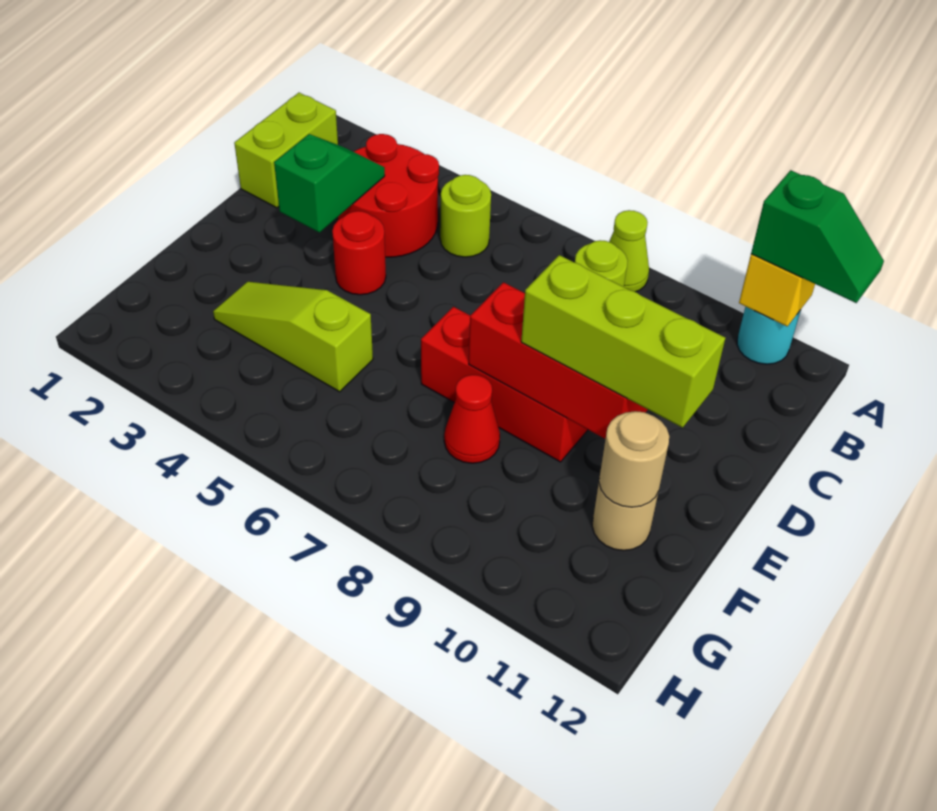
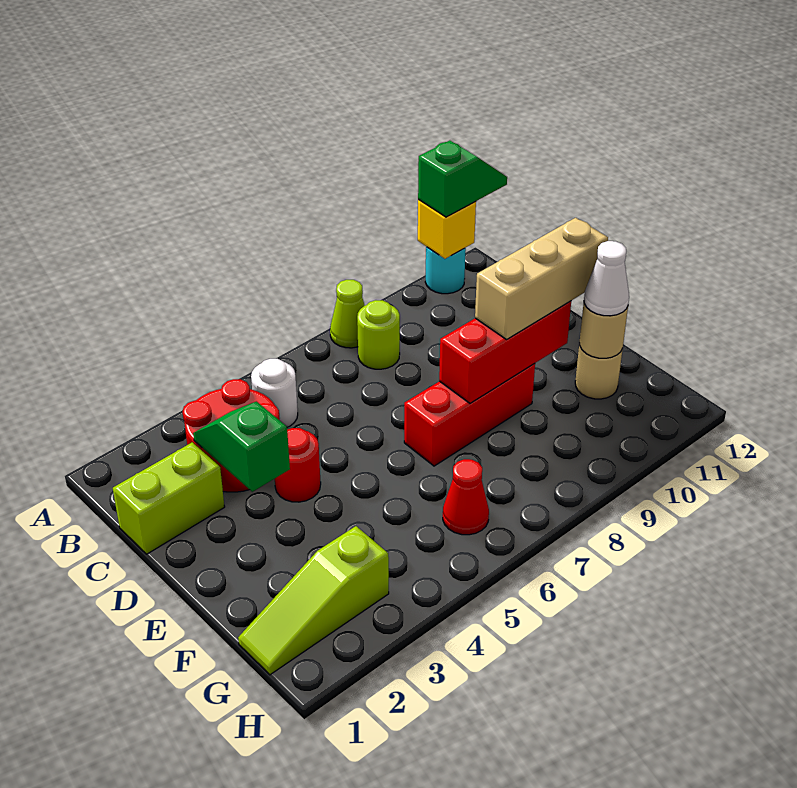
lime brick B1:C1 level 1 -> lime brick C1:C2 level 1
lime round brick B5 level 1 -> white round brick B5 level 1
lime brick E9:E11 level 3 -> tan brick E9:E11 level 3
lime slope F3:F5 level 1 top 5 -> lime slope G1:G3 level 1 top 3
red cone F8 level 1 -> red cone G6 level 1
none -> white cone F11 level 3

